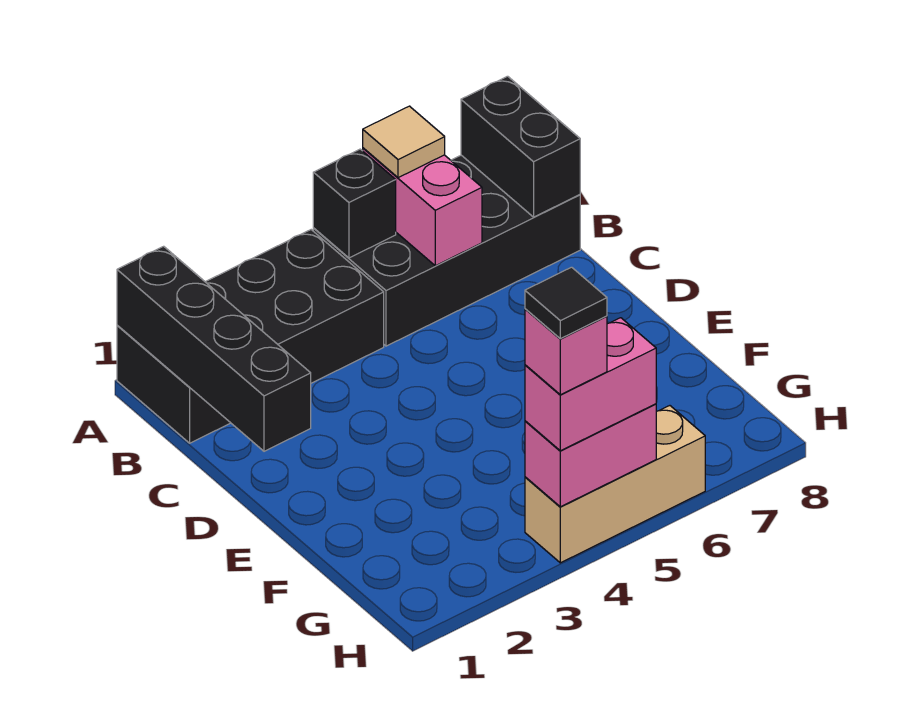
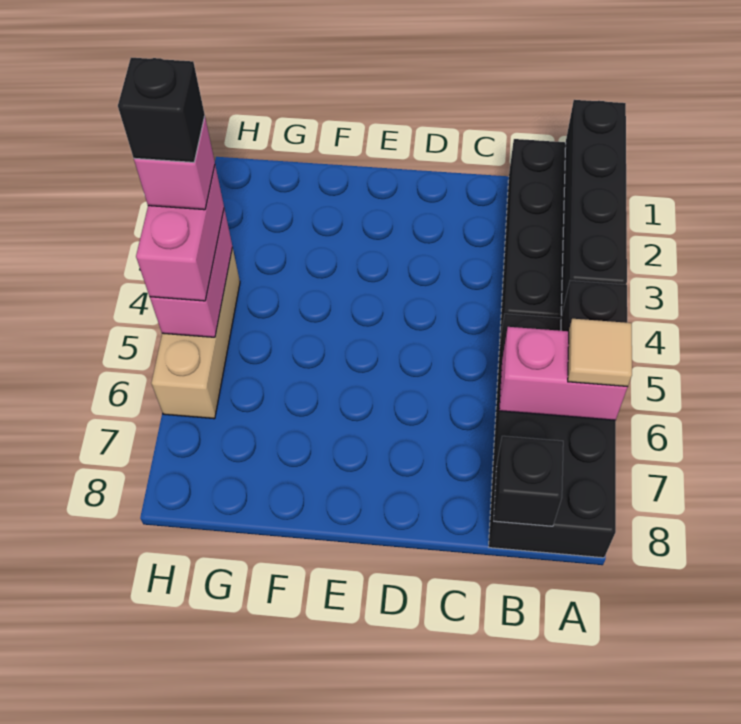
black brick A1:D1 level 2 -> black brick A1:A4 level 2
black brick A8:B8 level 2 -> black brick B8 level 2
black tile H4 level 5 -> black brick H4 level 5

